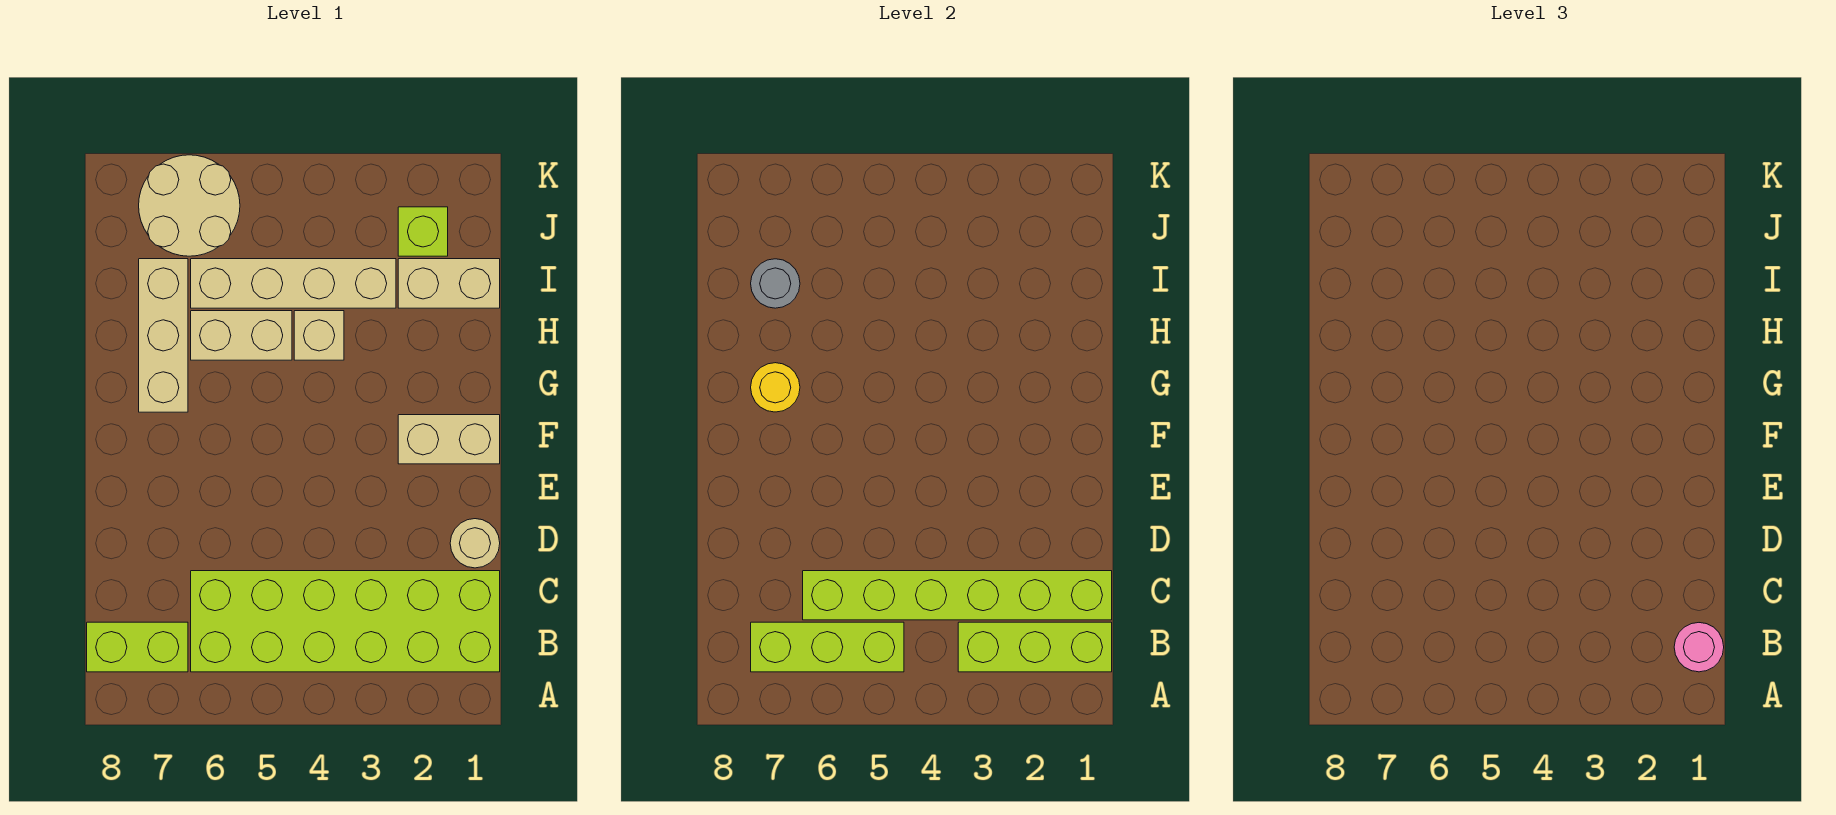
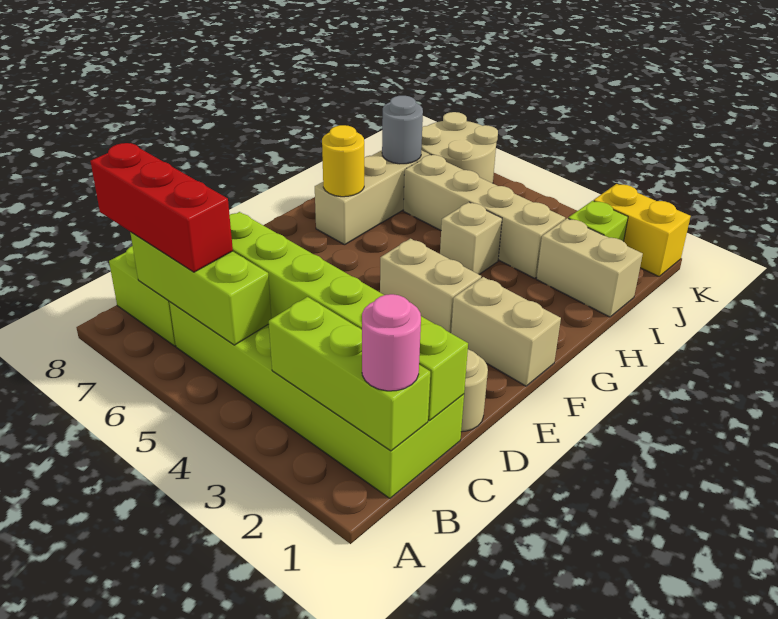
none -> red brick B6:B8 level 3
tan brick H5:H6 level 1 -> tan brick F3:F4 level 1
none -> yellow brick K1:K2 level 1

